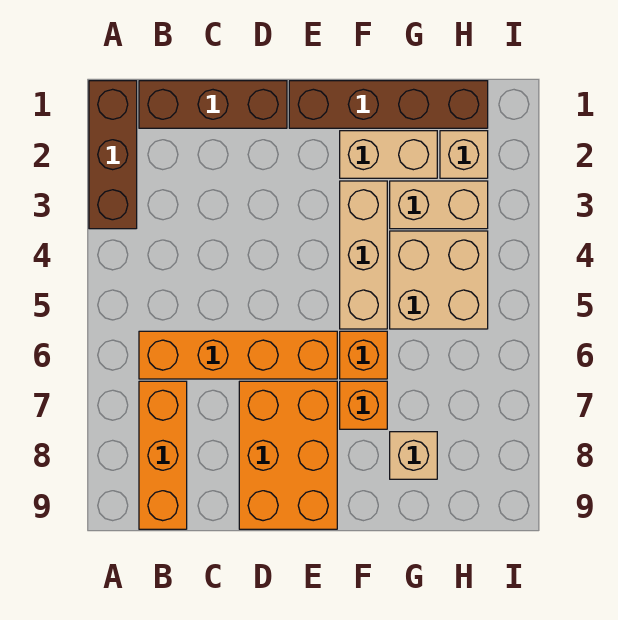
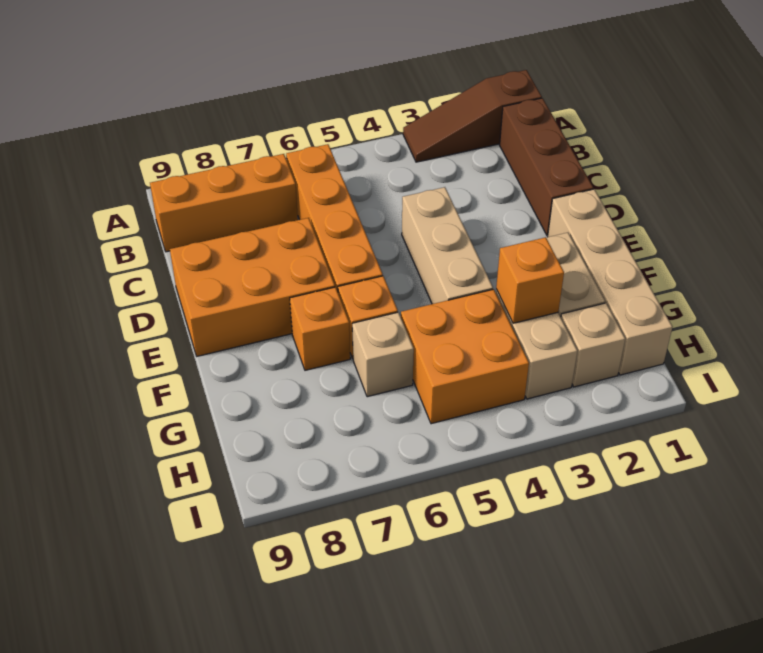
brown brick A1:A3 level 1 -> brown slope A1:A3 level 1 top 1
brown brick E1:H1 level 1 -> tan brick E1:H1 level 1
tan brick F3:F5 level 1 -> tan brick D4:F4 level 1
none -> orange brick G3 level 2
tan brick G4:H5 level 1 -> orange brick G4:H5 level 1
tan brick G8 level 1 -> tan brick G6 level 1

